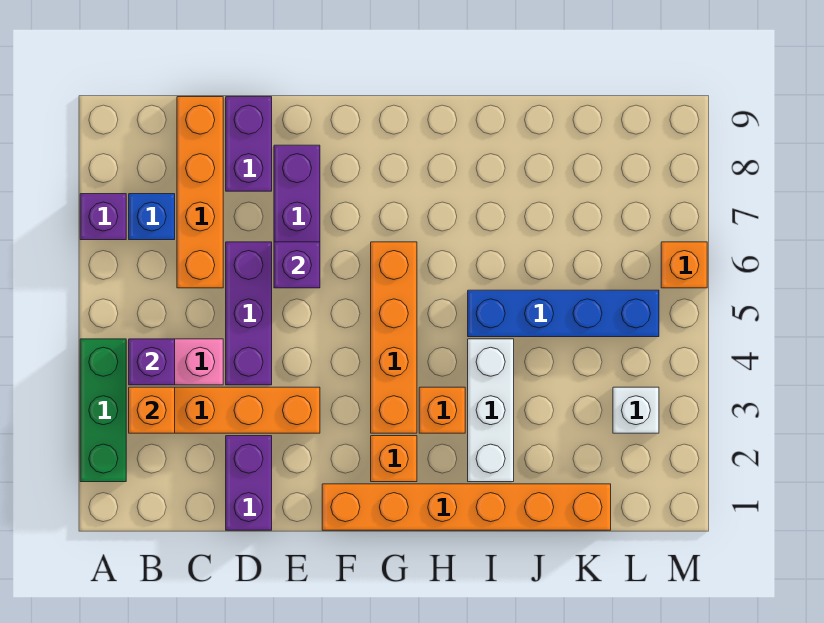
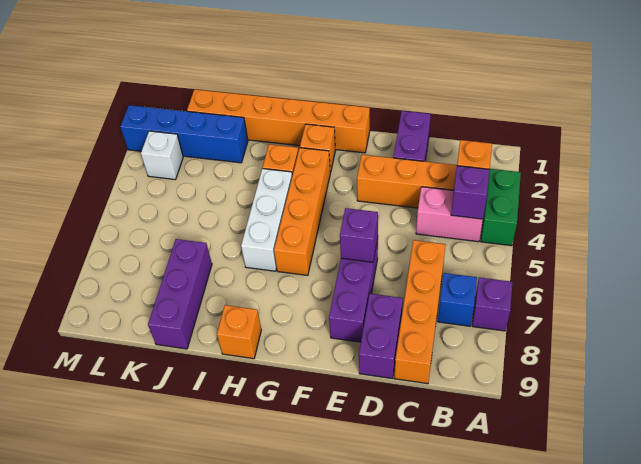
green brick A2:A4 level 1 -> green brick A3:A4 level 1
purple brick D4:D6 level 1 -> purple brick J7:J9 level 1
white brick I2:I4 level 1 -> white brick H4:H6 level 1
blue brick I5:L5 level 1 -> blue brick J2:M2 level 1
orange brick M6 level 1 -> orange brick H9 level 1

